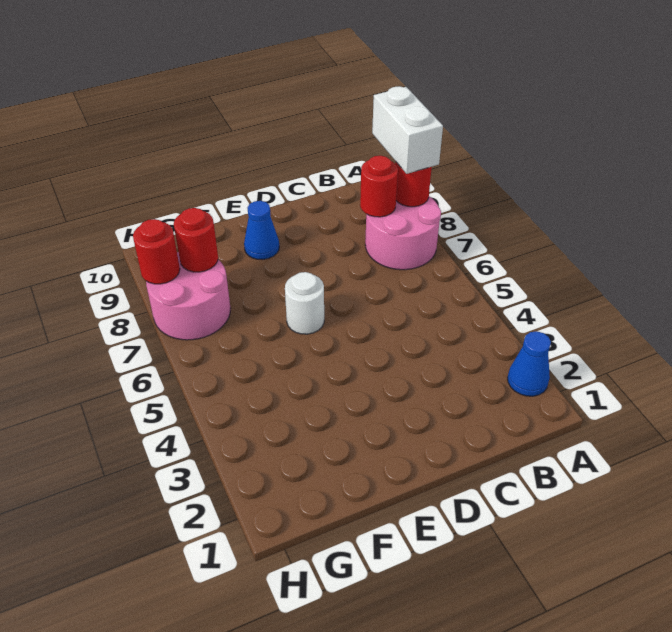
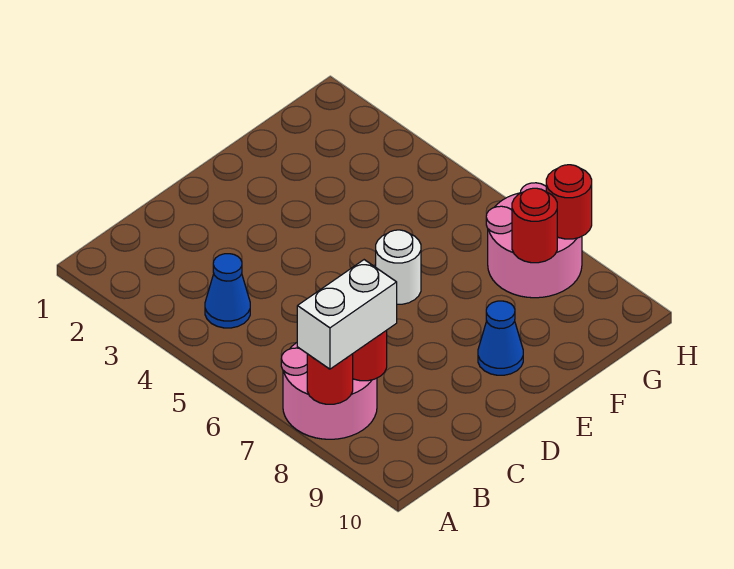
blue cone A2 level 1 -> blue cone B4 level 1
white brick A8:A9 level 3 -> white brick A8:B8 level 3

